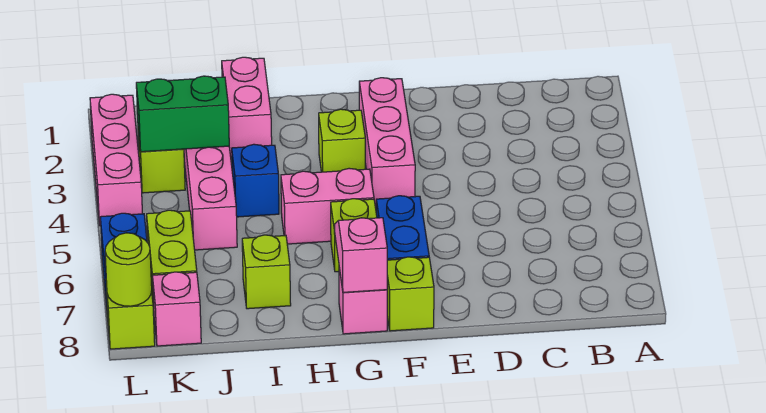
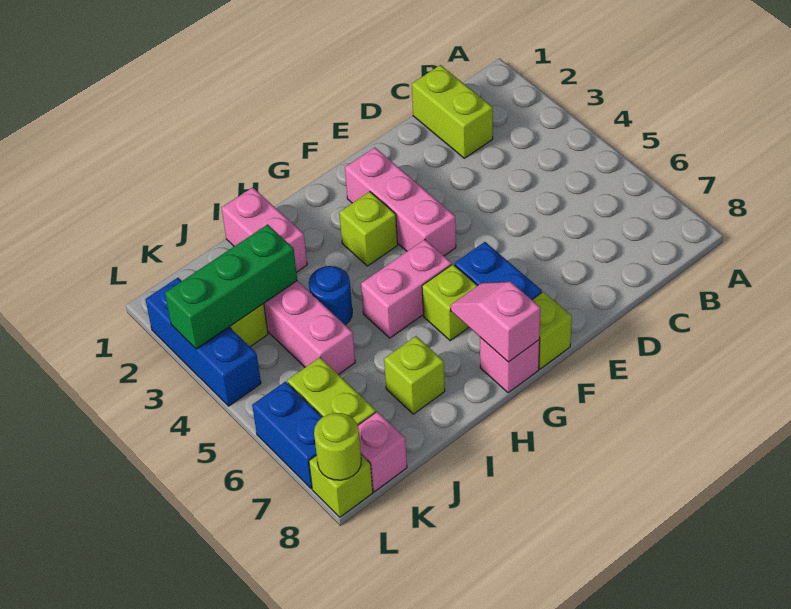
none -> lime brick C1:C2 level 1
blue brick I4 level 1 -> blue round brick I4 level 1
green brick J3:K3 level 2 -> green brick J3:L3 level 2
pink brick L2:L4 level 1 -> blue brick L2:L4 level 1

